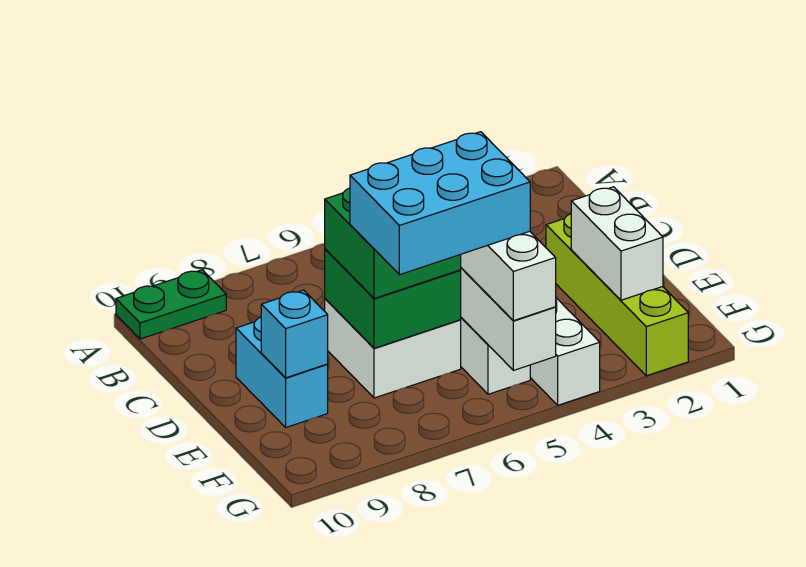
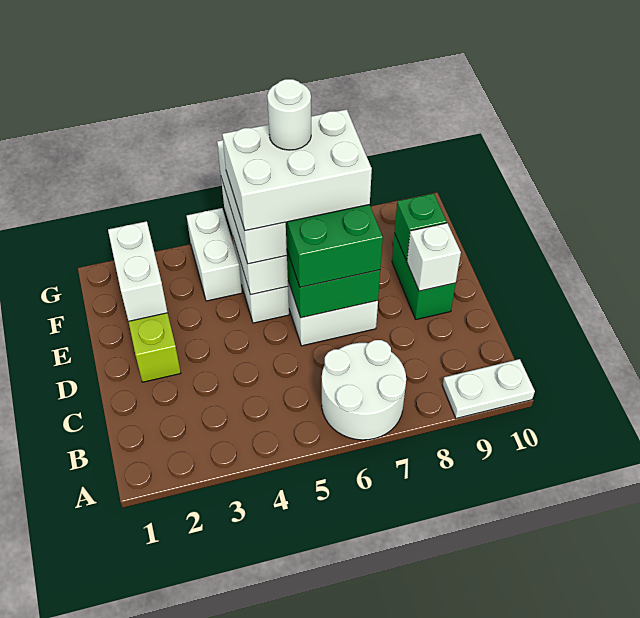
none -> white round brick A6:B7 level 1
green plate A9:A10 level 1 -> white plate A9:A10 level 1
cyan brick D9:E9 level 1 -> green brick D9:E9 level 1
none -> white brick D9 level 2
cyan brick E5:F7 level 4 -> white brick E5:F7 level 4
cyan brick E9 level 2 -> green brick E9 level 2
none -> white round brick F6 level 5

